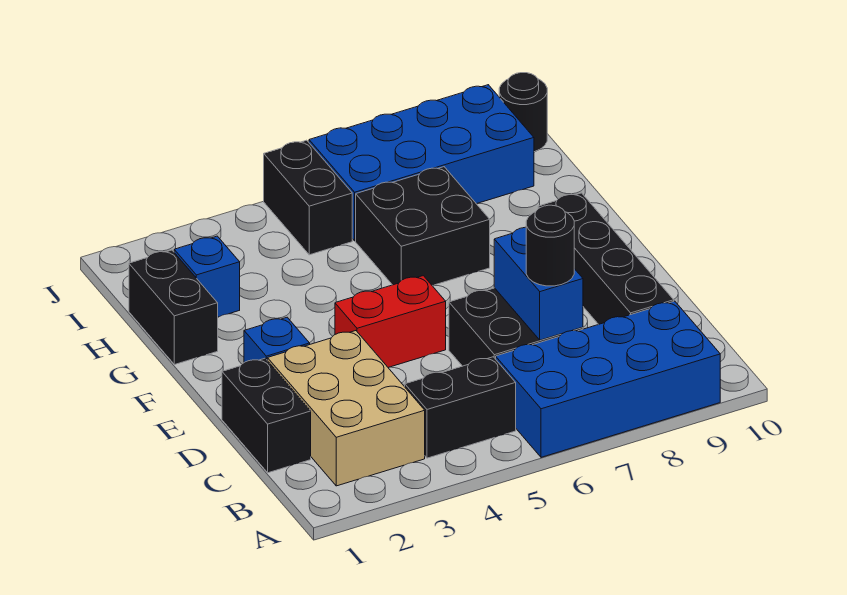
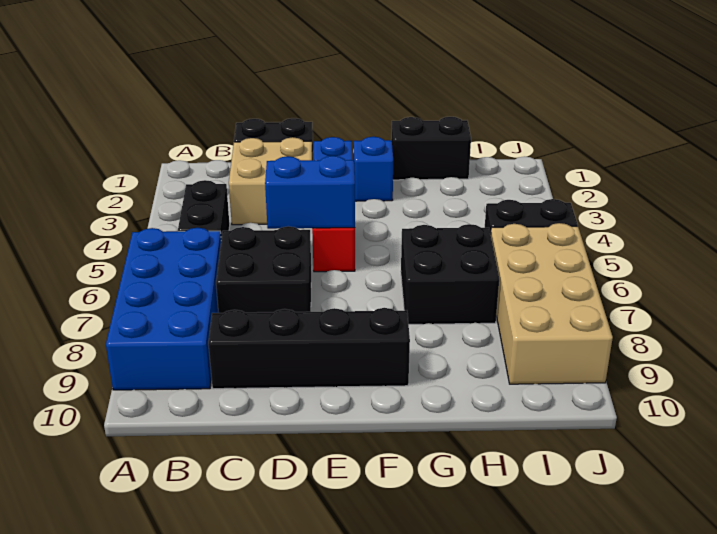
tan brick B2:D3 level 1 -> tan brick C2:D3 level 1
blue brick C7:D7 level 2 -> blue brick D5:E5 level 2
black round brick C7 level 3 -> none
blue brick H2 level 1 -> blue brick F2 level 1
blue brick I6:J9 level 1 -> tan brick I6:J9 level 1
black round brick J10 level 1 -> none

